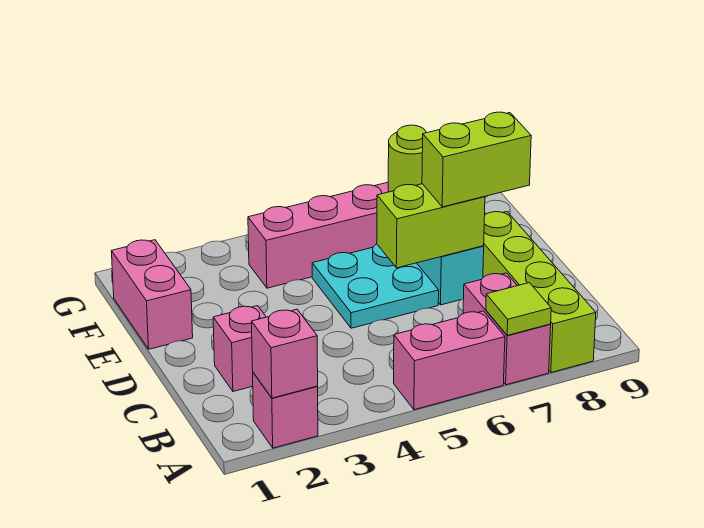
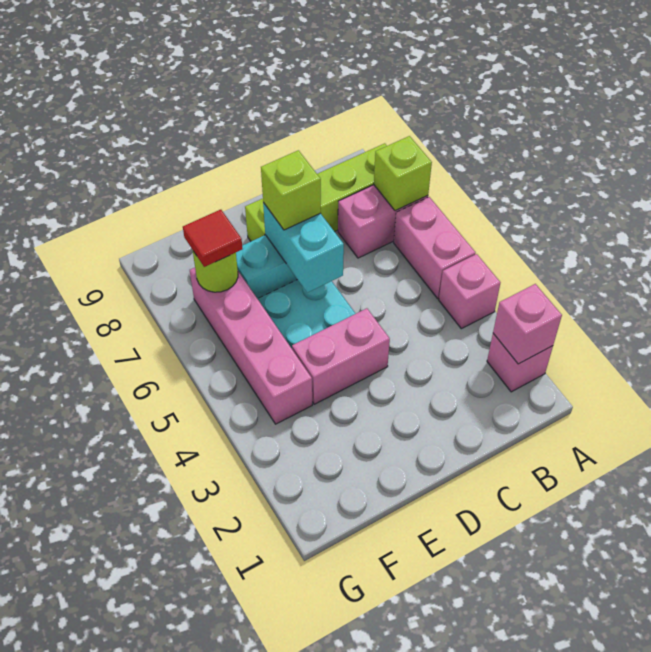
lime tile A7 level 2 -> lime brick A7 level 2
pink brick C2 level 1 -> pink brick A4 level 1
lime brick D6:D7 level 2 -> cyan brick D6:D7 level 2
lime brick D7:D8 level 3 -> lime brick D7 level 3
pink brick E1:F1 level 1 -> pink brick D4:E4 level 1
none -> red tile F7 level 3

